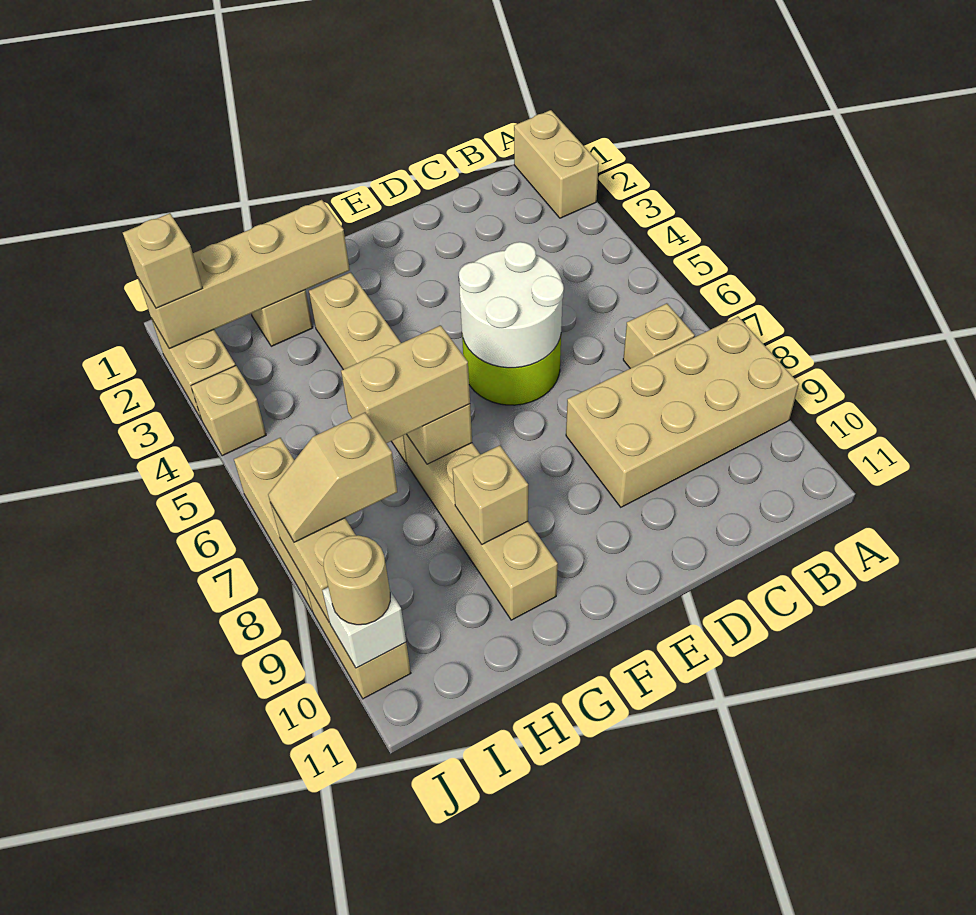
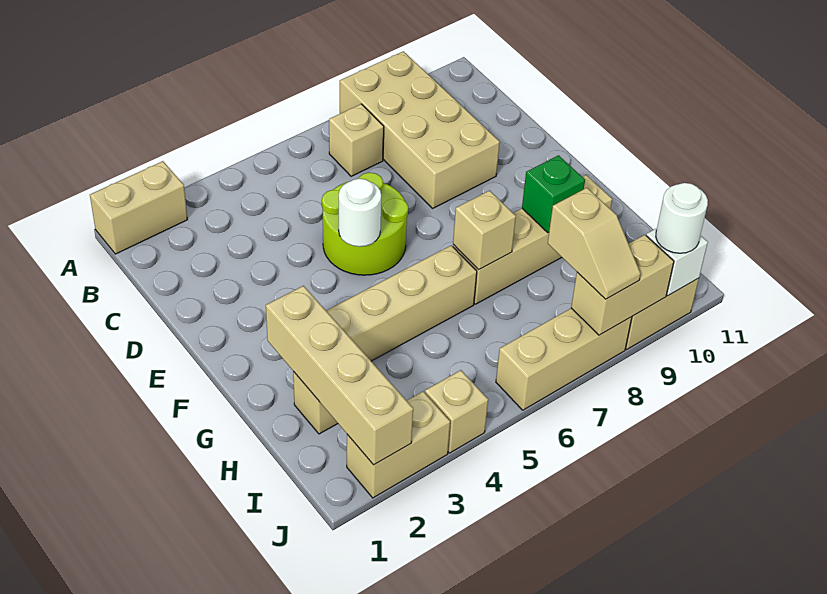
white round brick D5:E6 level 2 -> white round brick E5 level 2
tan brick G7:H7 level 3 -> none
tan brick G9 level 2 -> green brick G9 level 2
tan brick J2 level 3 -> none
tan round brick J10 level 3 -> white round brick J10 level 3

